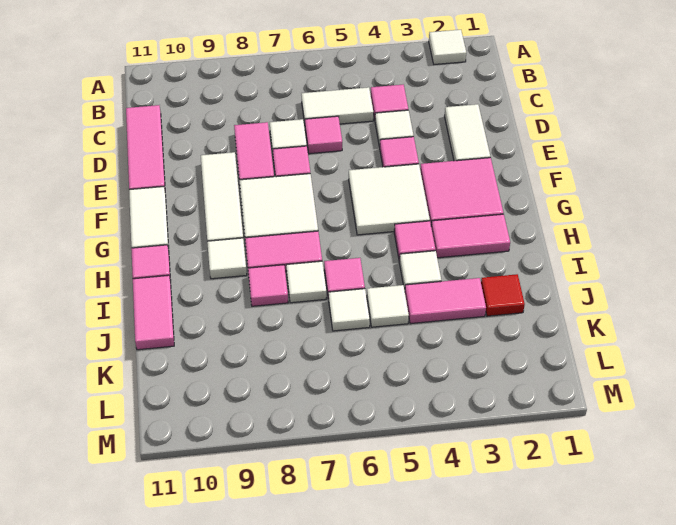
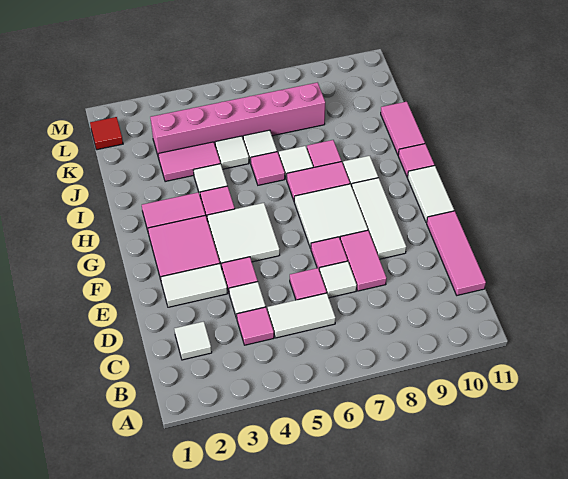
white tile A2 level 1 -> white tile C2 level 1
white tile D2:E2 level 1 -> white tile E2:E3 level 1
red tile J2 level 1 -> red tile L1 level 1
none -> pink brick K3:K8 level 1

